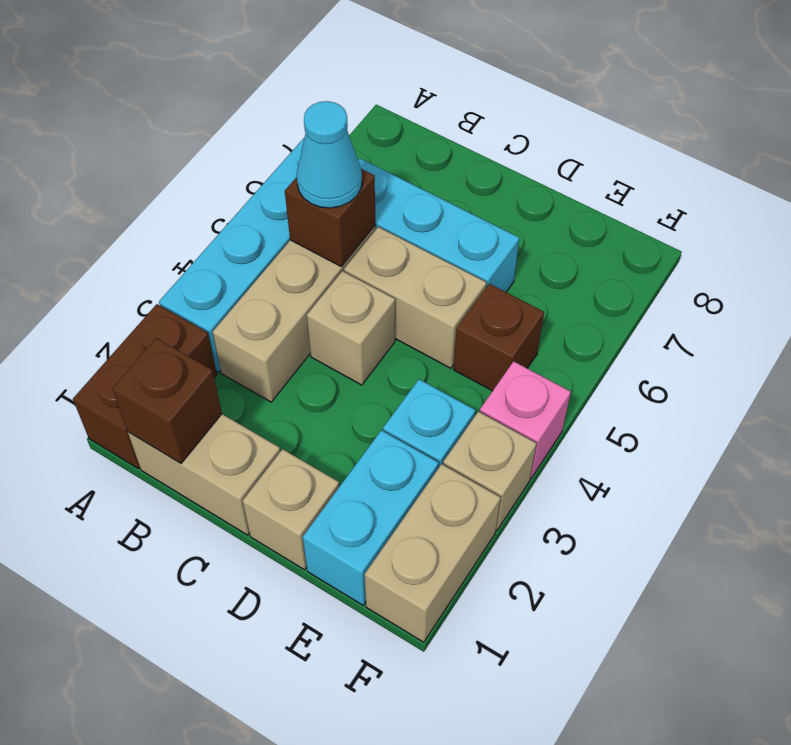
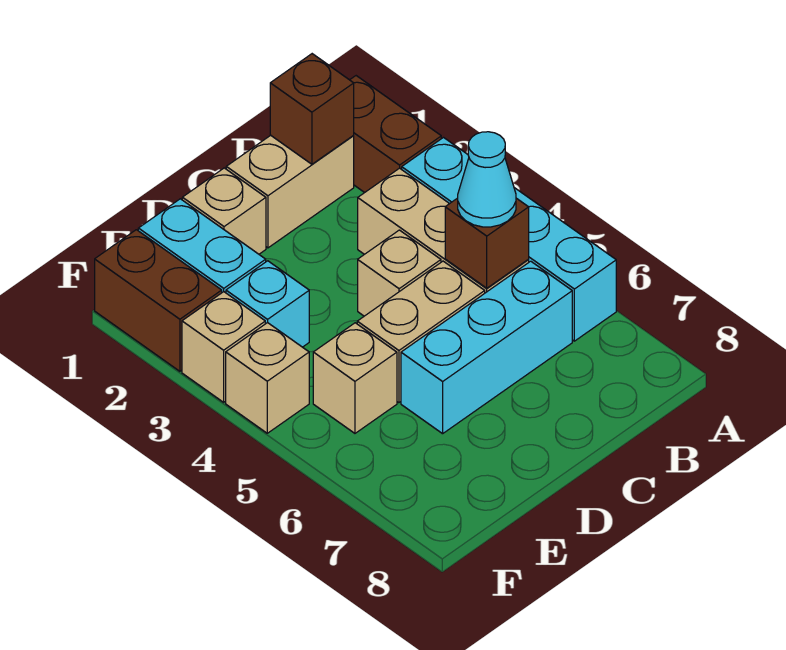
brown brick E5 level 1 -> tan brick E5 level 1
tan brick F1:F2 level 1 -> brown brick F1:F2 level 1
pink brick F4 level 1 -> tan brick F4 level 1

